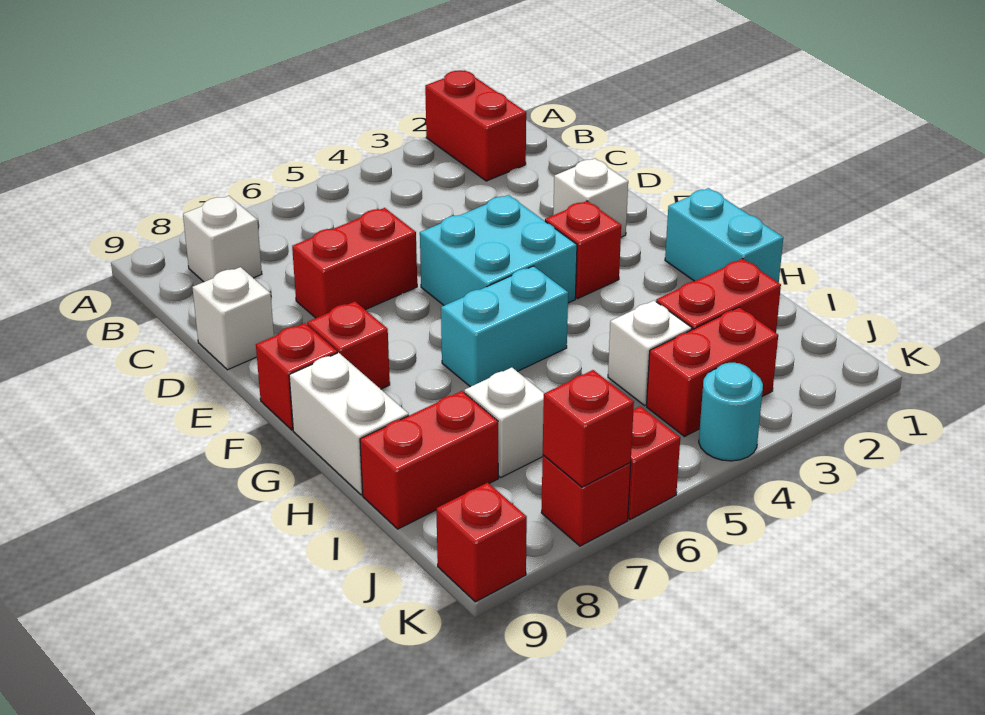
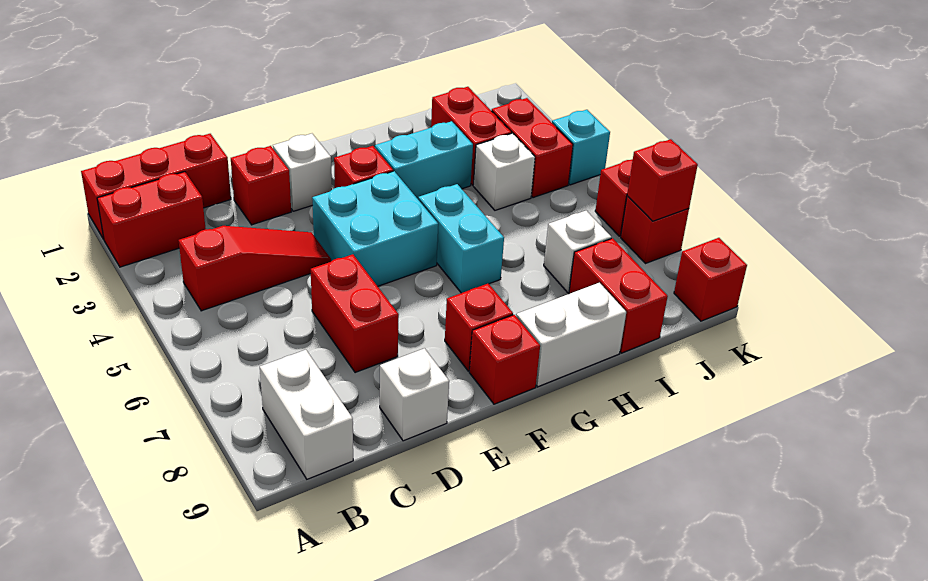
none -> red brick A1:C1 level 1
none -> red slope B4:D4 level 1 top B
white brick B8 level 1 -> white brick B8:B9 level 1
none -> red brick D2 level 1
cyan brick G1:H1 level 1 -> cyan brick G3:H3 level 1
cyan round brick K4 level 1 -> cyan brick K4 level 1

